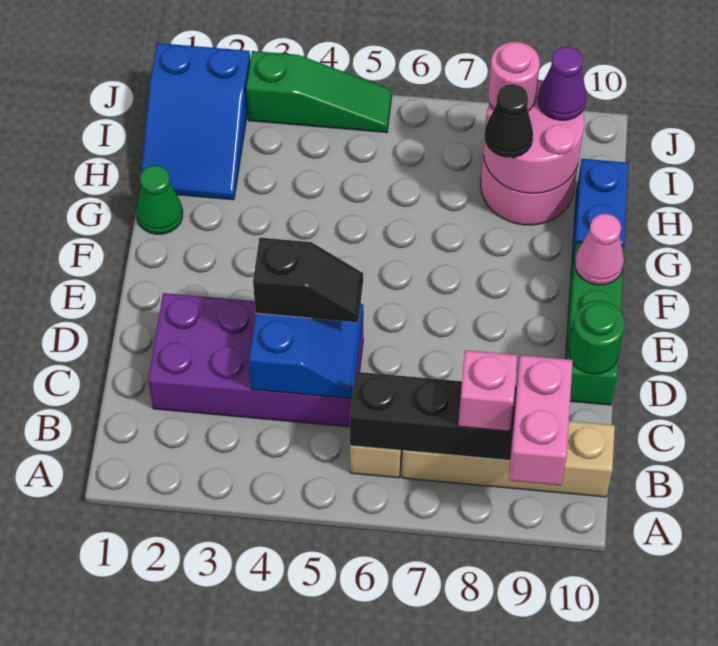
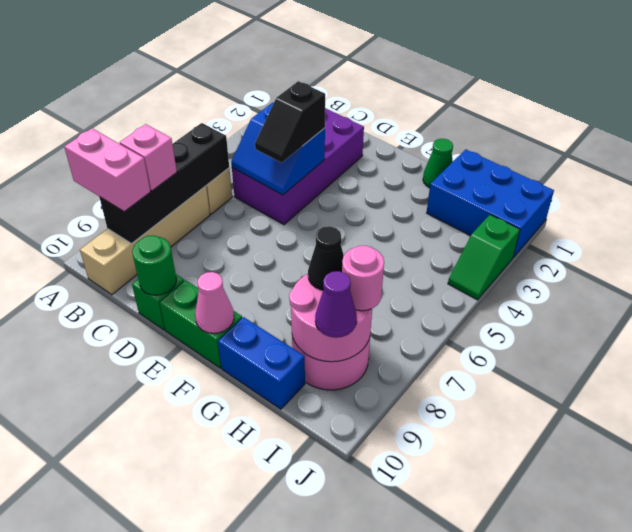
blue slope H1:J2 level 1 top J -> blue brick H1:J2 level 1
green slope J3:J5 level 1 top 3 -> green slope J3:J4 level 1 top 3

